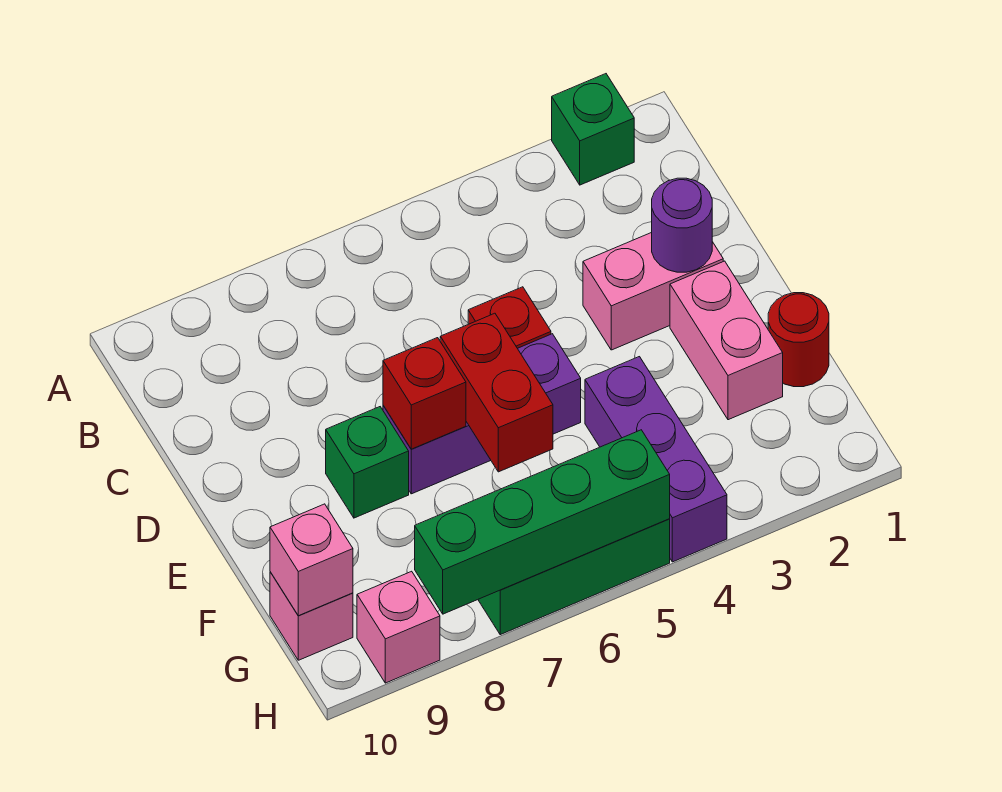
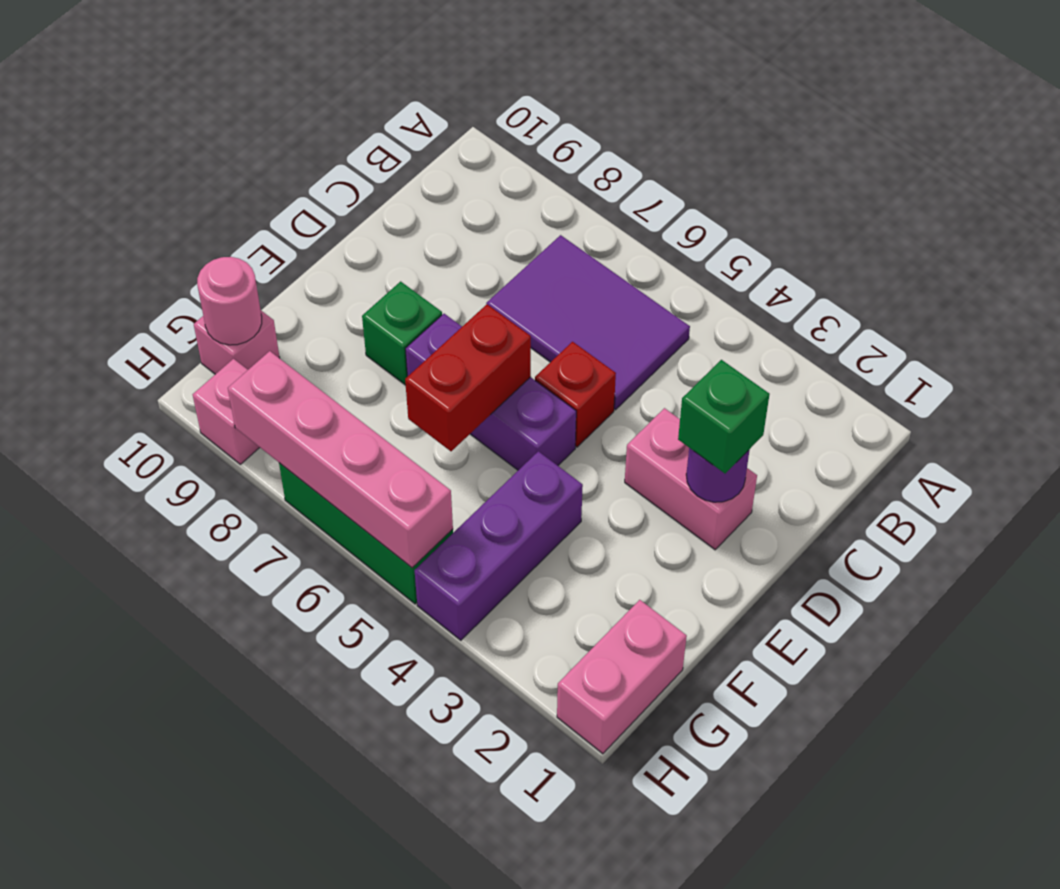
green brick A2 level 1 -> green brick D2 level 3
none -> purple tile B5:C7 level 1
pink brick E2:F2 level 1 -> pink brick G1:H1 level 1
red brick E7 level 2 -> none
red round brick F1 level 1 -> none
pink brick G10 level 2 -> pink round brick G10 level 2
green brick H5:H8 level 2 -> pink brick H5:H8 level 2

